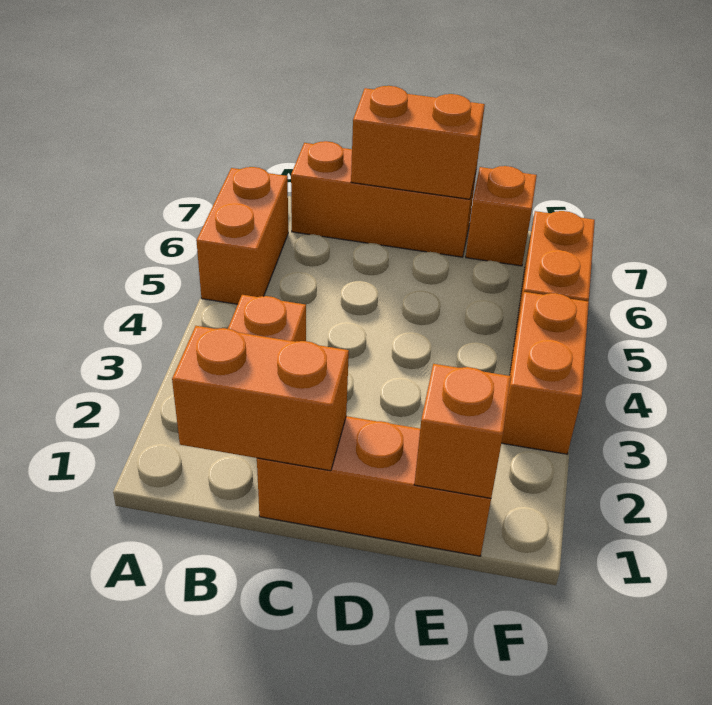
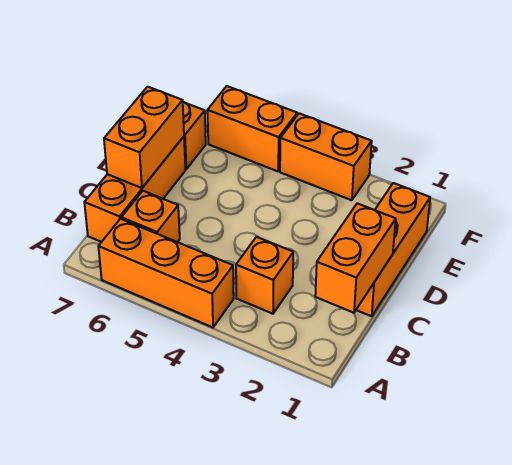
orange brick A5:A6 level 1 -> orange brick A4:A6 level 1
orange brick E1 level 2 -> orange brick B6 level 1

